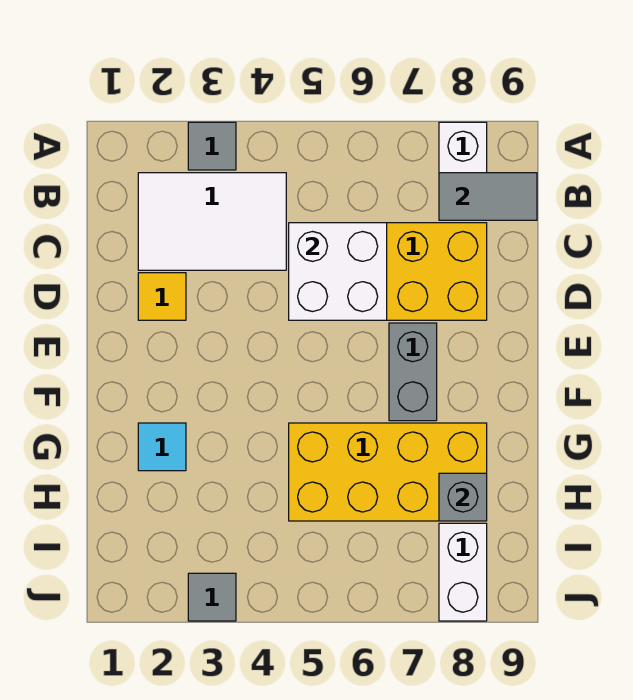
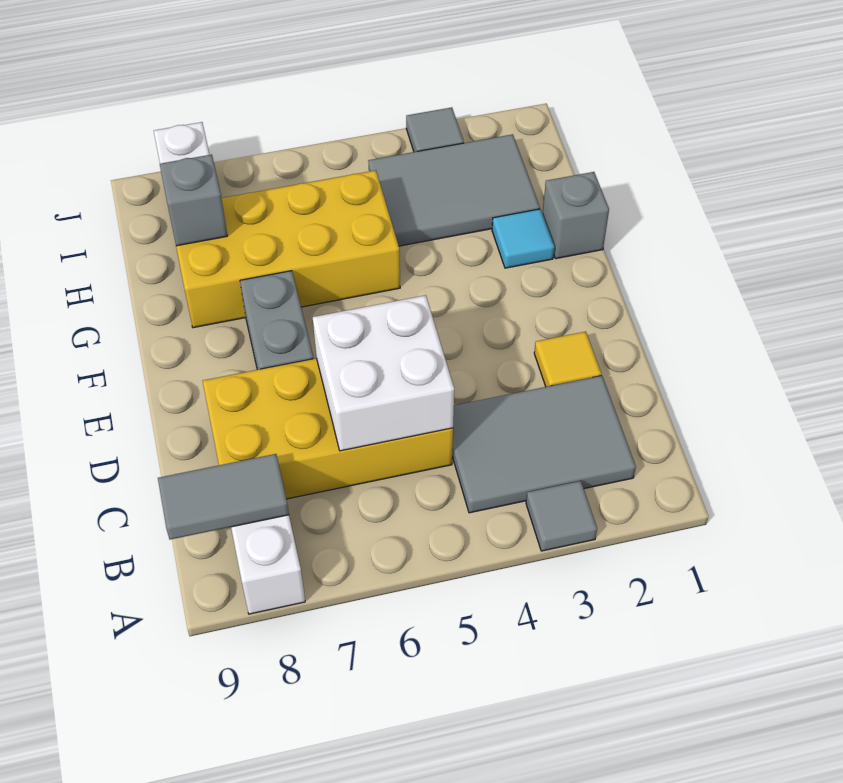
white tile B2:C4 level 1 -> grey tile B2:C4 level 1
none -> grey brick G1 level 1
none -> grey tile H2:I4 level 1

